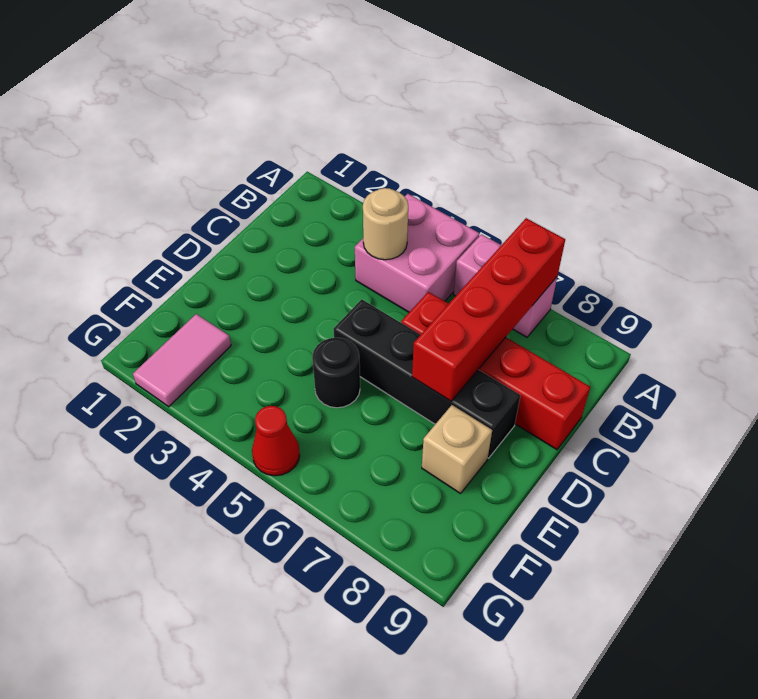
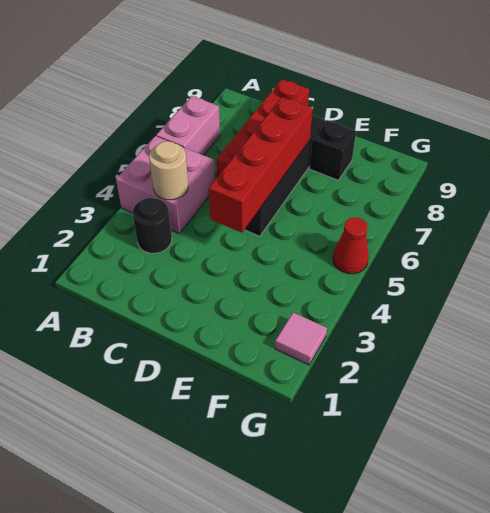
red brick A7:D7 level 2 -> red brick D4:D7 level 2
black round brick E5 level 1 -> black round brick B3 level 1
tan brick E8 level 1 -> black brick E8 level 1
pink tile F2:G2 level 1 -> pink tile G2 level 1

